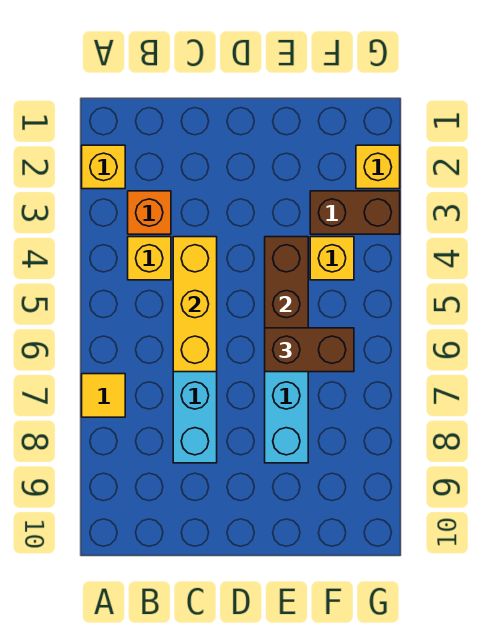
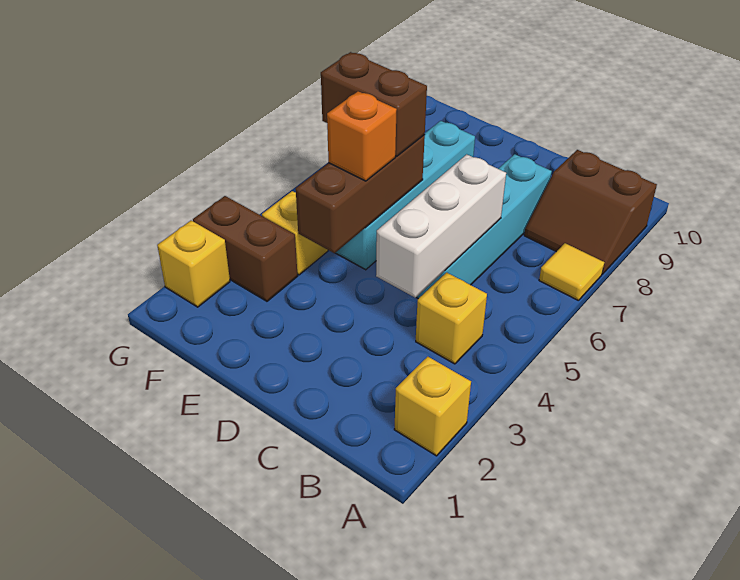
none -> brown slope A8:B9 level 1 top 9
orange brick B3 level 1 -> orange brick E5 level 3
yellow brick C4:C6 level 2 -> white brick C4:C6 level 2

